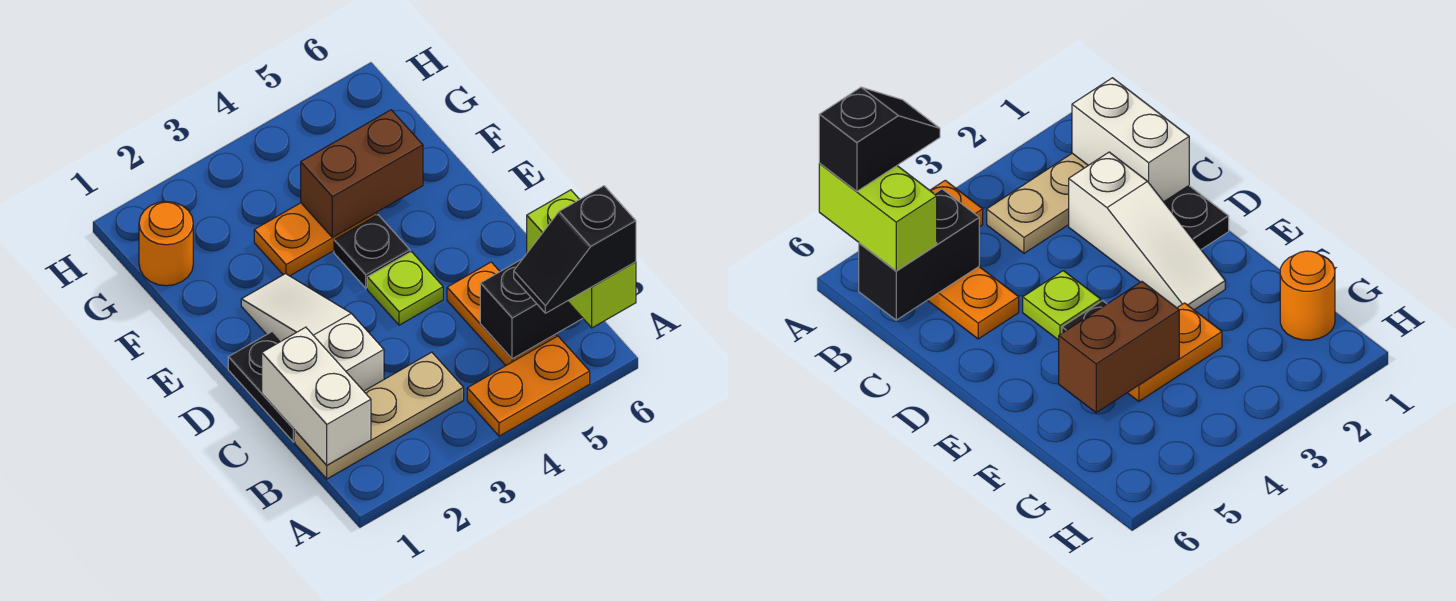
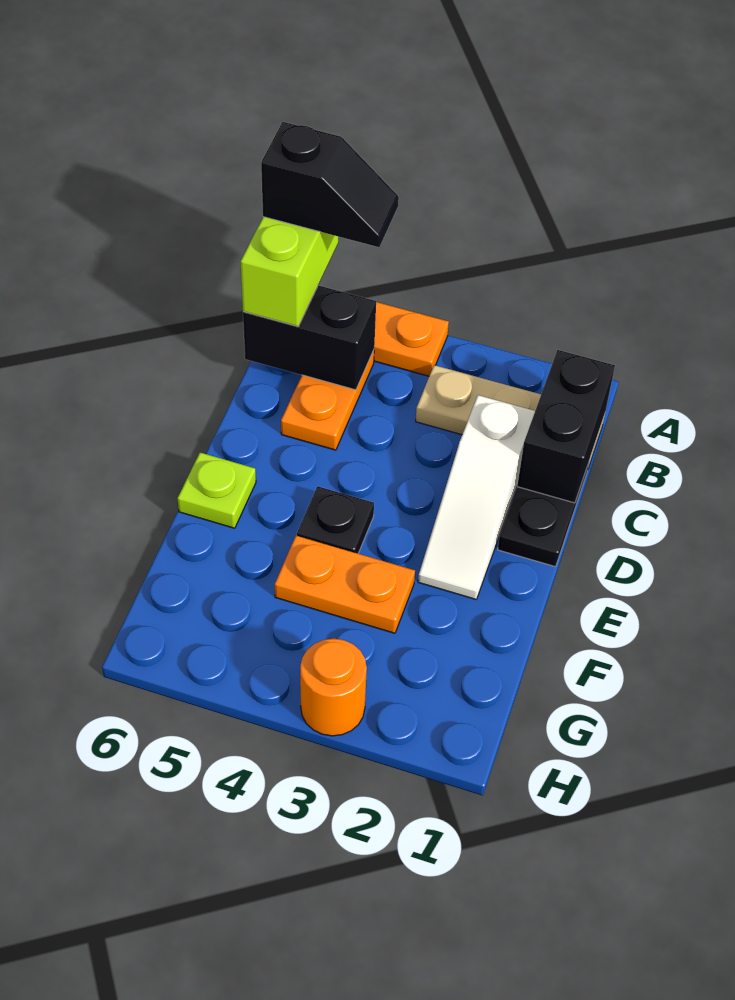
white brick B1:C1 level 2 -> black brick B1:C1 level 2
lime plate D4 level 1 -> lime plate E6 level 1
brown brick F4:F5 level 2 -> none
orange round brick G1 level 1 -> orange round brick H3 level 1

